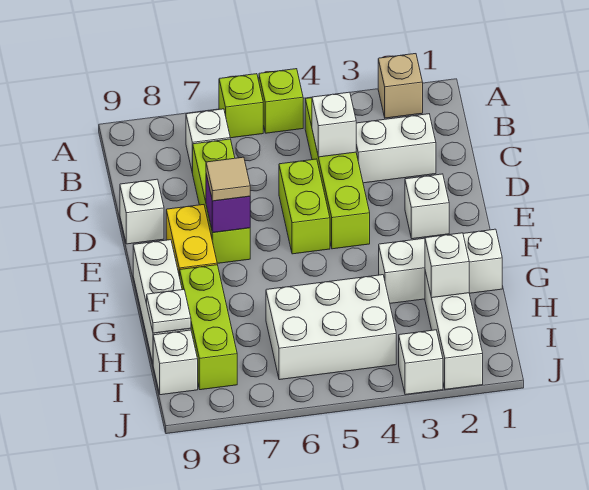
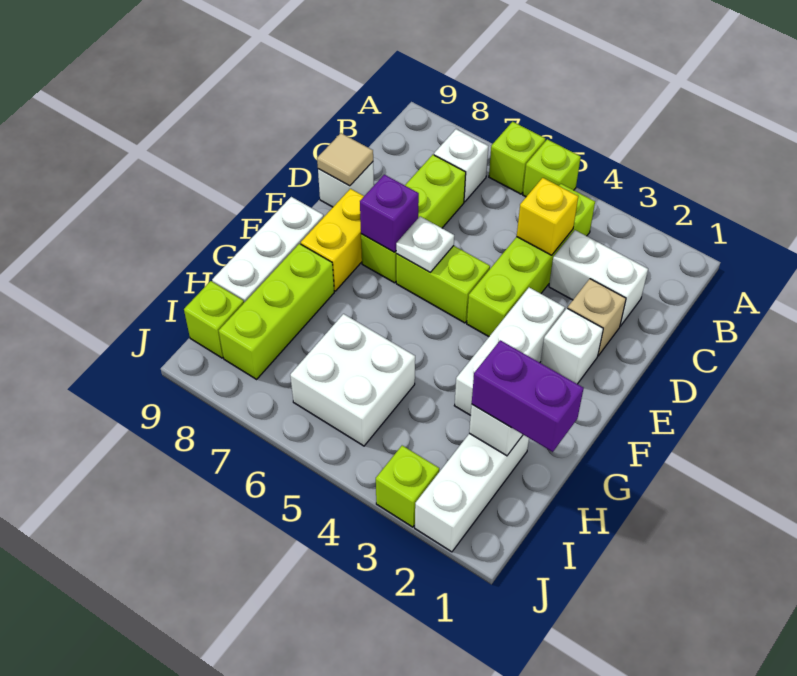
tan brick A2 level 1 -> tan brick D2 level 1
white brick C4 level 2 -> yellow brick C4 level 2
lime brick D5:E5 level 1 -> lime brick E5:E6 level 1
tan tile E7 level 3 -> tan tile D9 level 2
white brick G1:G3 level 1 -> white brick E3:G3 level 1
none -> purple brick H1:H2 level 3
white brick H4:I6 level 1 -> white brick H5:I6 level 1
white plate H9 level 2 -> white plate E6 level 2
white brick I9 level 1 -> lime brick I9 level 1
white brick J3 level 1 -> lime brick J3 level 1

